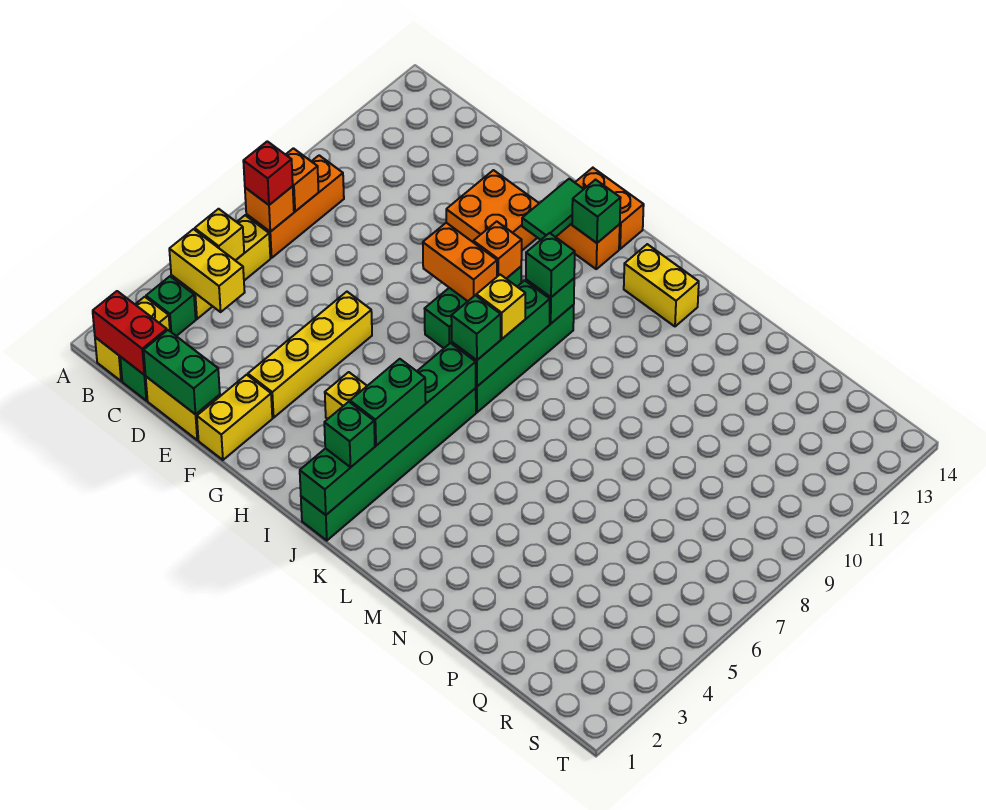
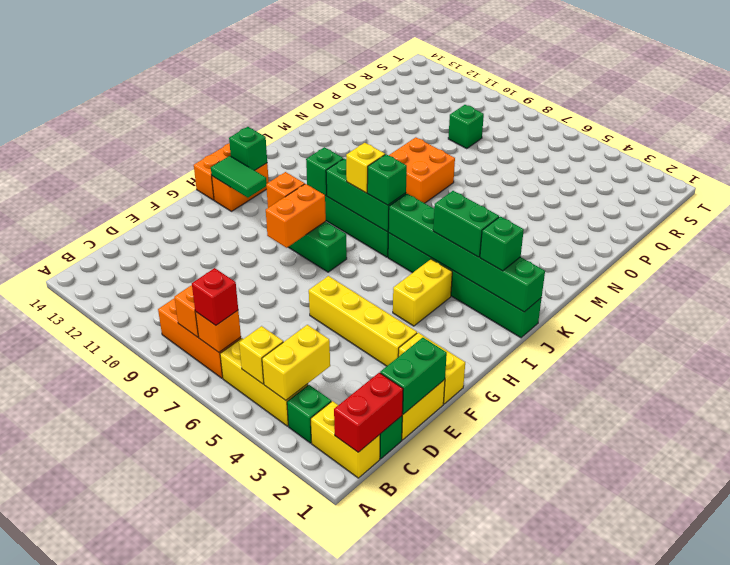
orange brick F11:G12 level 1 -> orange brick M8:N9 level 1
green brick J10 level 3 -> green brick Q9 level 1
yellow brick K13:L13 level 1 -> none

